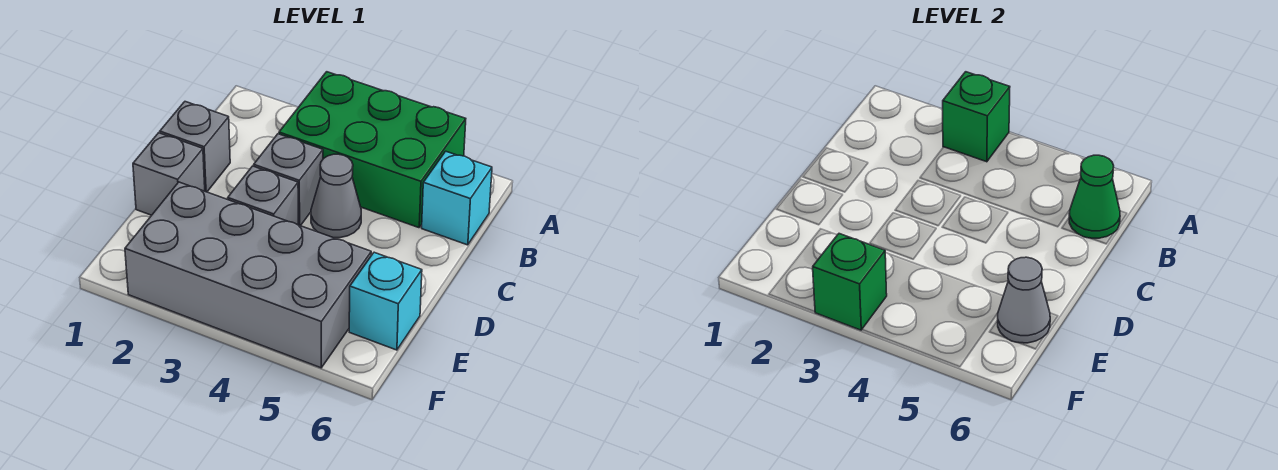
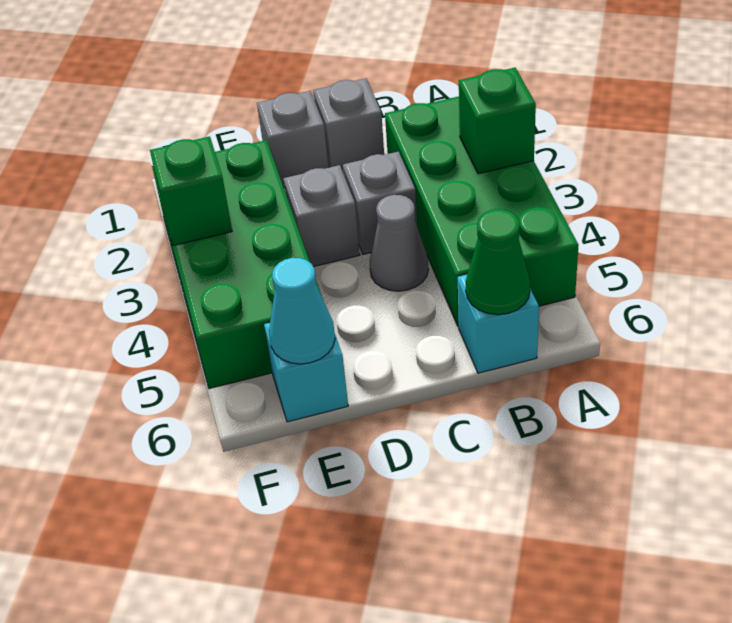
green brick A3:B5 level 1 -> green brick A2:B5 level 1
grey brick E2:F5 level 1 -> green brick E2:F5 level 1
grey cone E6 level 2 -> cyan cone E6 level 2

